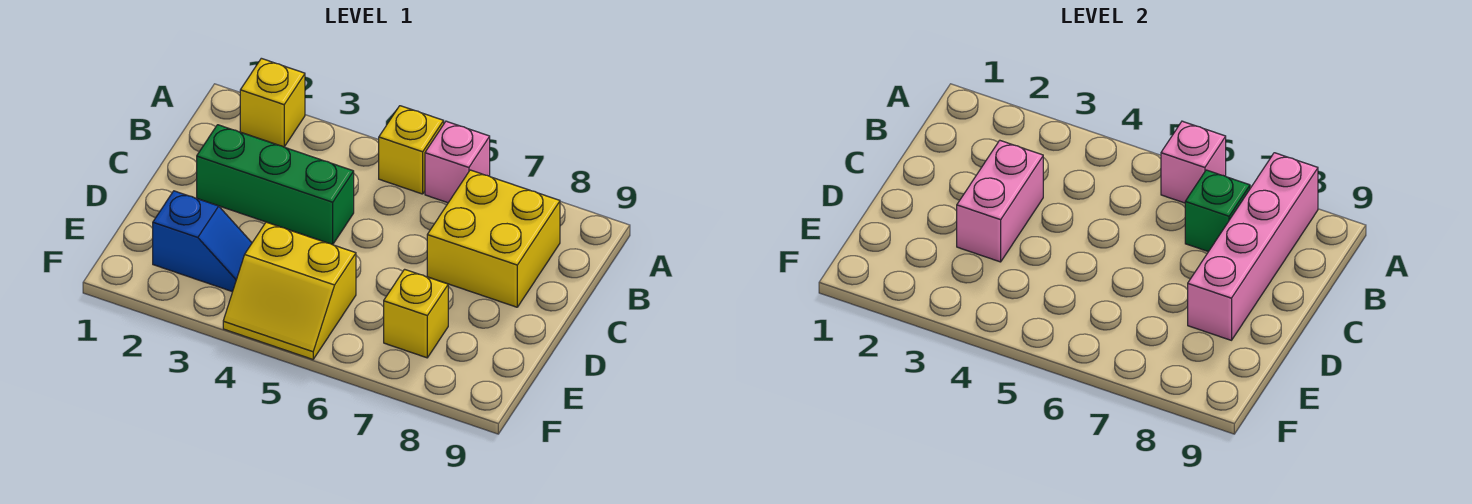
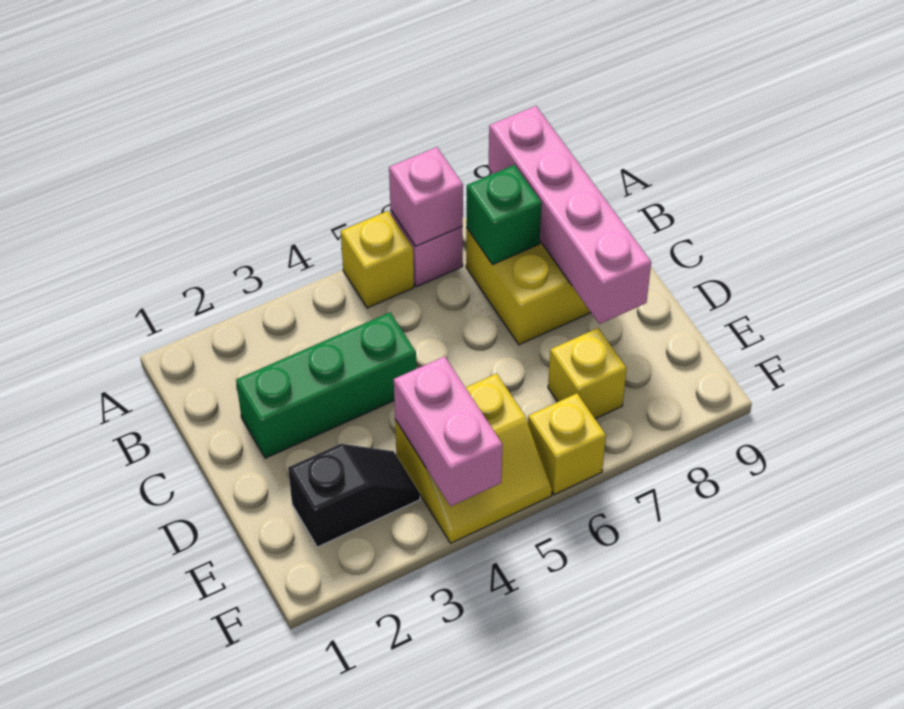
yellow brick A2 level 1 -> yellow brick F6 level 1
pink brick C3:D3 level 2 -> pink brick E4:F4 level 2
blue slope E2:E3 level 1 top 2 -> black slope E2:E3 level 1 top 2

